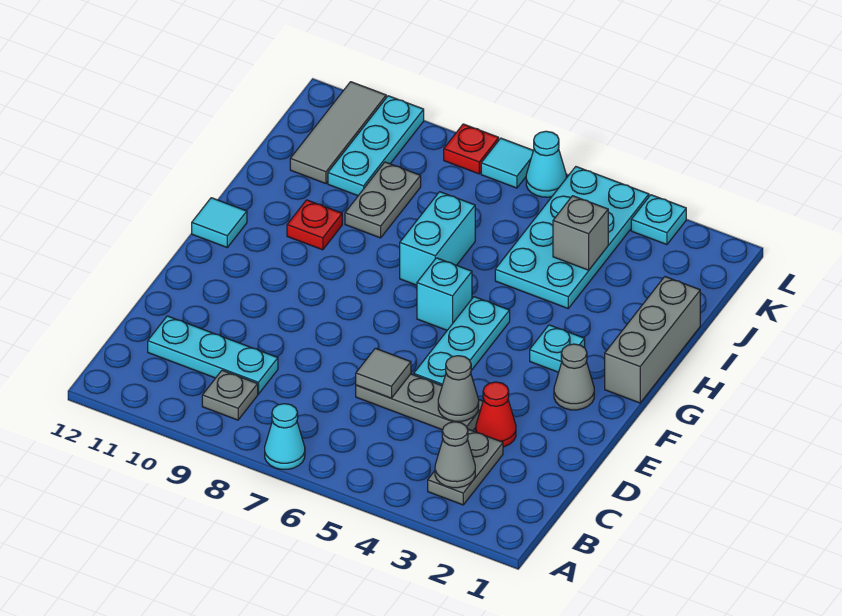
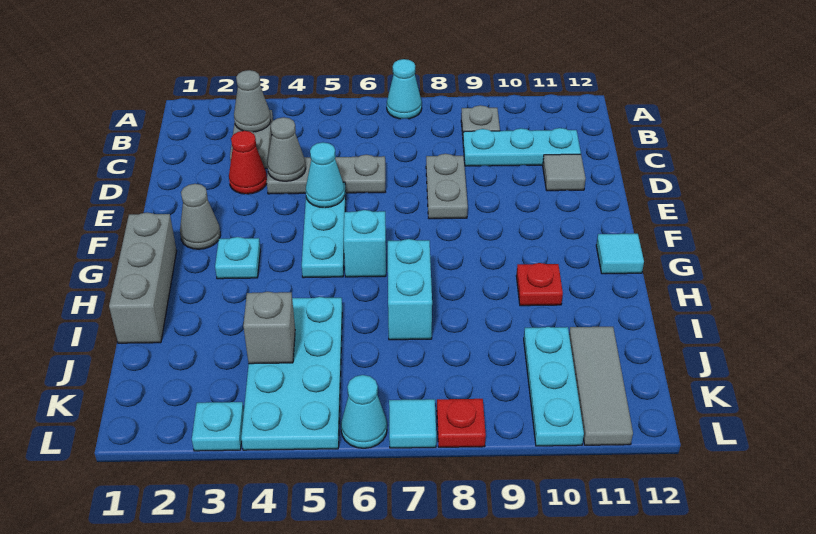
grey tile D6 level 2 -> grey tile D11 level 1
none -> cyan cone E5 level 2
grey plate I9:J9 level 1 -> grey plate D8:E8 level 1

